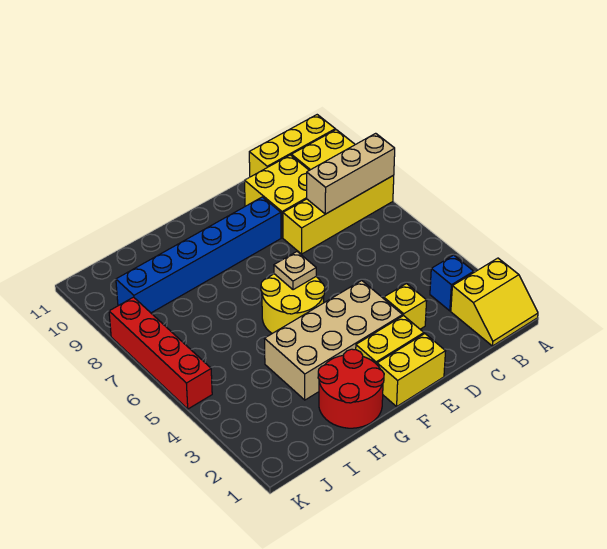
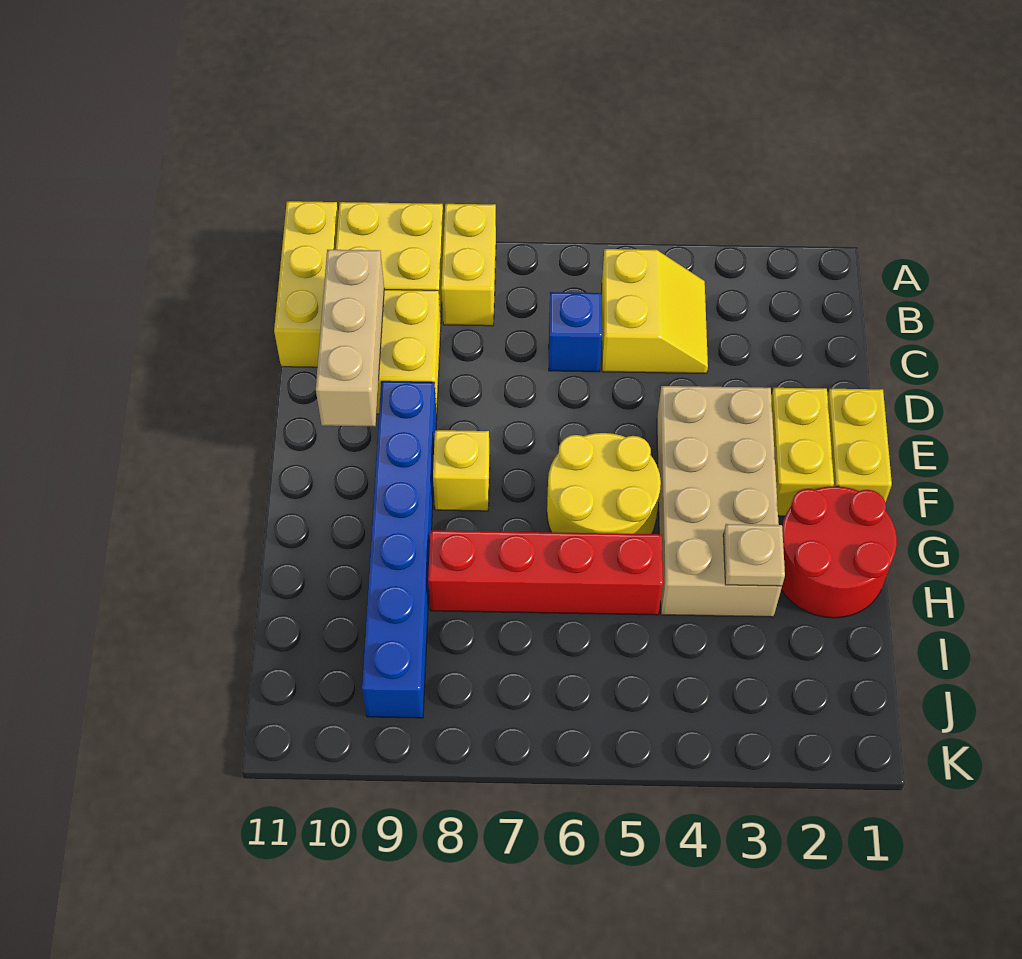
yellow slope A1:B2 level 1 top 2 -> yellow slope B4:C5 level 1 top 5
yellow brick A8:D8 level 1 -> yellow brick A8:B8 level 1
tan brick A8:C8 level 2 -> tan brick C10:E10 level 2
blue brick B3 level 1 -> blue brick C6 level 1
yellow brick D3 level 1 -> yellow brick F8 level 1
tan plate F6 level 2 -> tan plate H3 level 2
red brick K5:K8 level 1 -> red brick H5:H8 level 1

